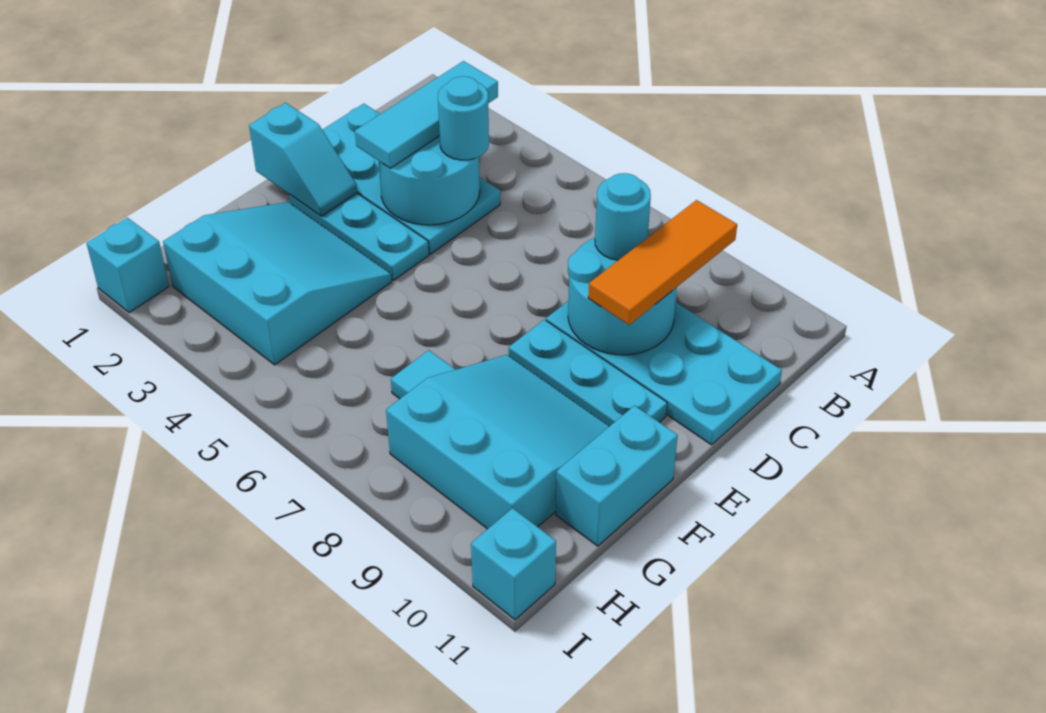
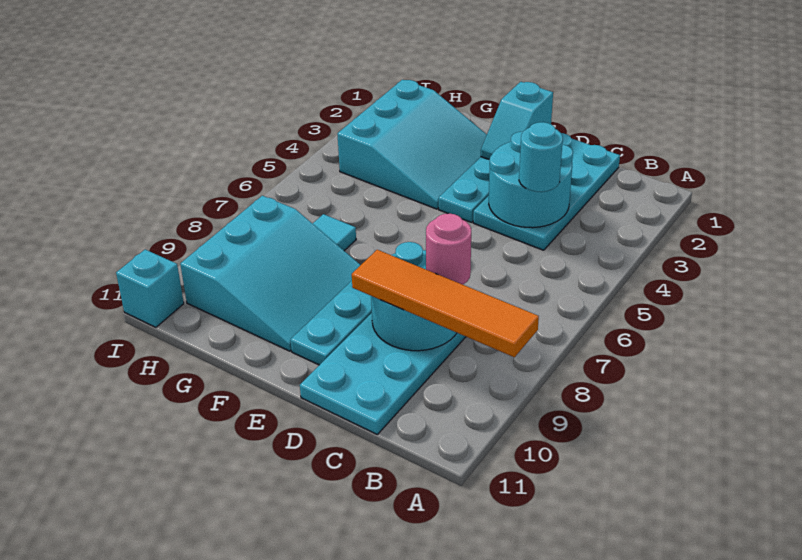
cyan tile B3:D3 level 3 -> none
orange tile B9:D9 level 3 -> orange tile A9:D9 level 3
cyan round brick C8 level 3 -> pink round brick C8 level 3
cyan brick F11:G11 level 1 -> none
cyan brick I1 level 1 -> none

